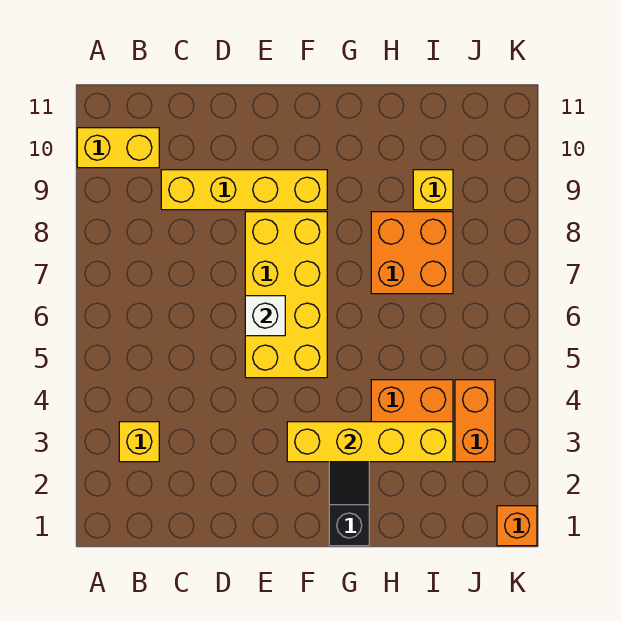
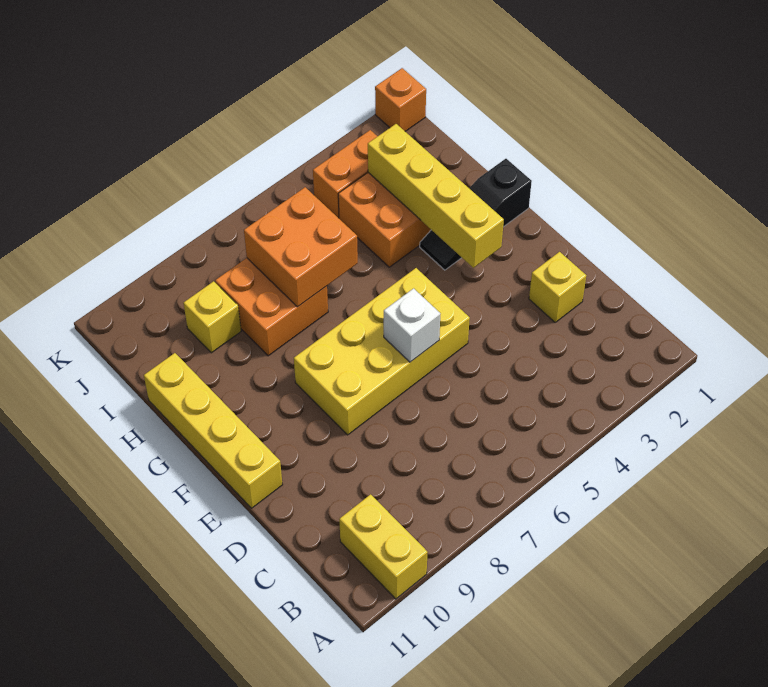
yellow brick B3 level 1 -> yellow brick D2 level 1
yellow brick C9:F9 level 1 -> yellow brick E11:H11 level 1
none -> orange brick H6:I7 level 2

